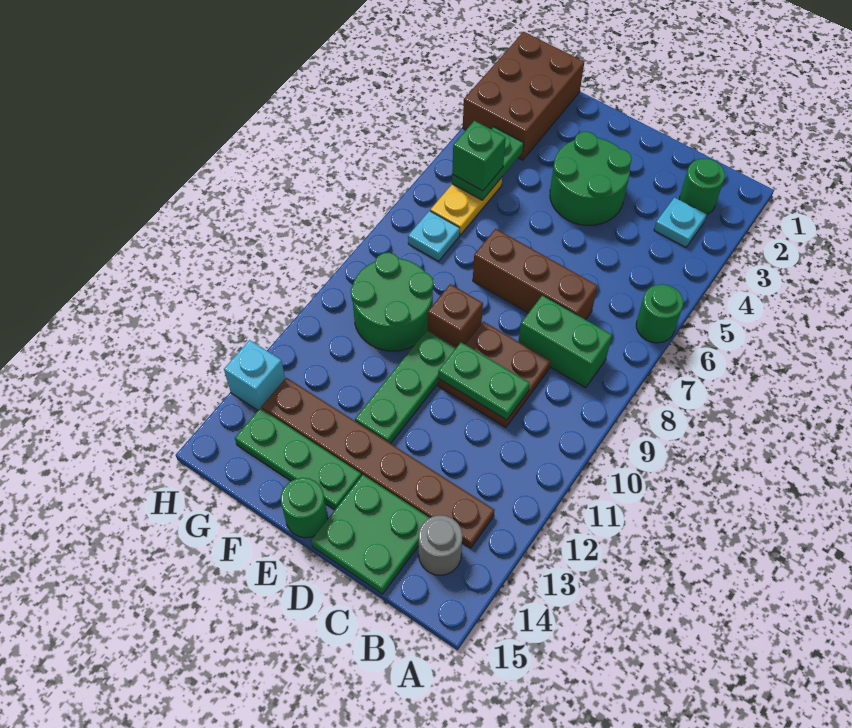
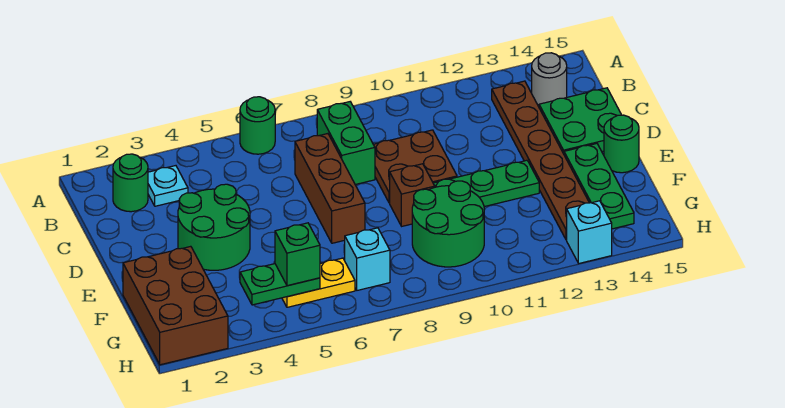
green plate C10:D10 level 2 -> none
brown brick G1:H3 level 1 -> brown brick F1:H2 level 1
cyan plate G7 level 1 -> cyan brick G7 level 1

